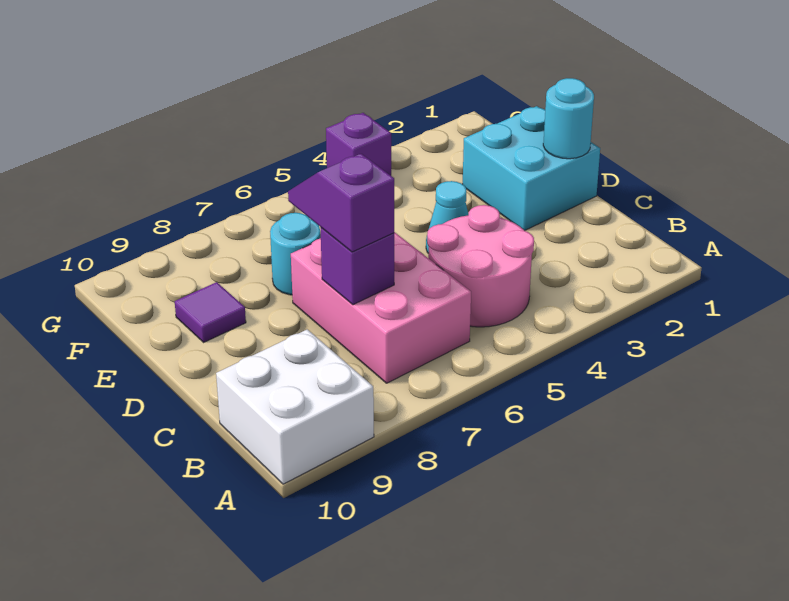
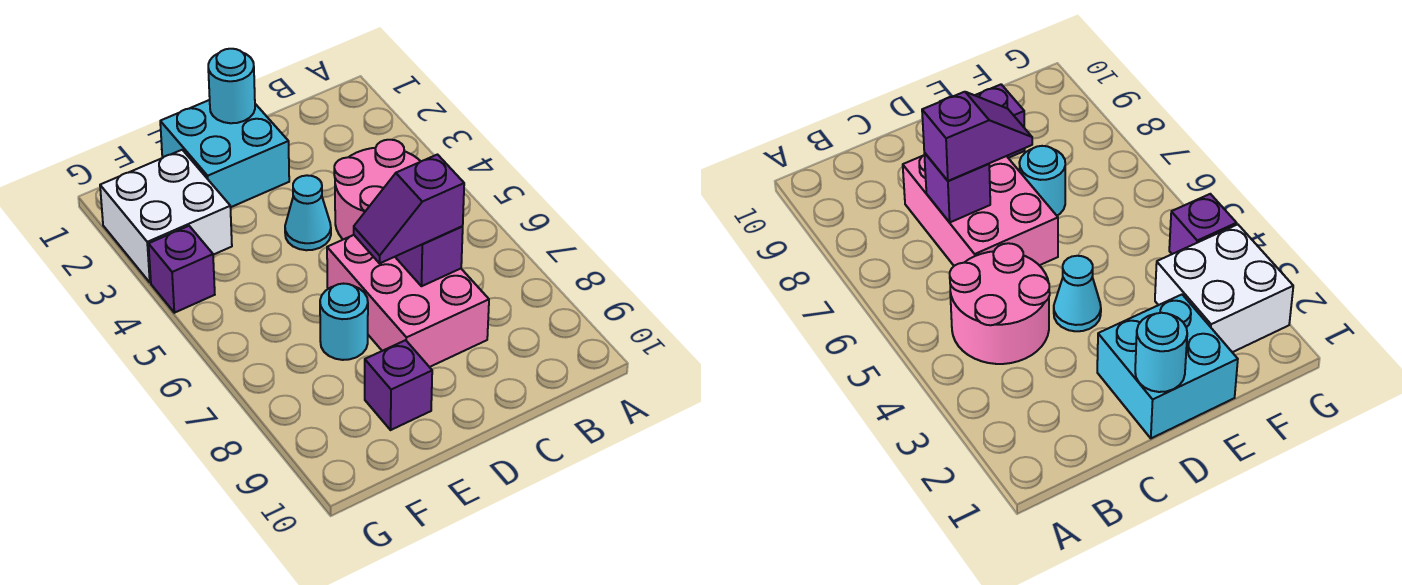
white brick A9:B10 level 1 -> white brick F2:G3 level 1
pink brick B6:D7 level 1 -> pink brick C6:D8 level 1
purple tile E9 level 1 -> purple brick E9 level 1

